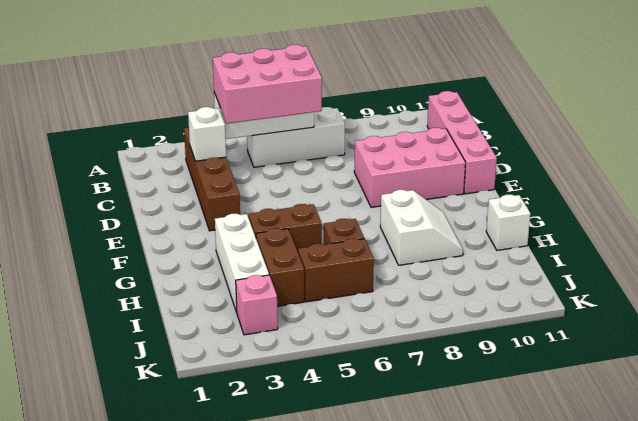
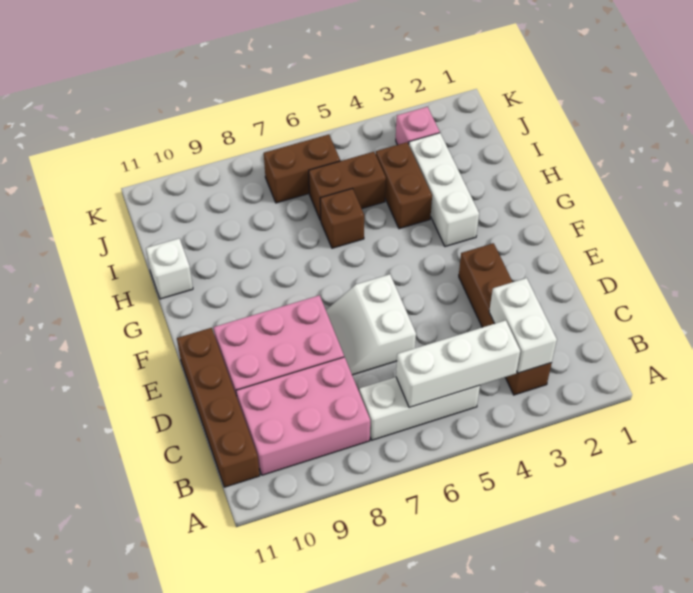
pink brick B4:C6 level 3 -> pink brick B8:C10 level 1
pink brick B11:E11 level 1 -> brown brick B11:E11 level 1
white brick C3 level 2 -> white brick B3:C3 level 2
brown brick G4:G5 level 1 -> brown brick J6:J7 level 1
white slope G8:H9 level 1 top 8 -> white slope D6:E7 level 1 top 6

